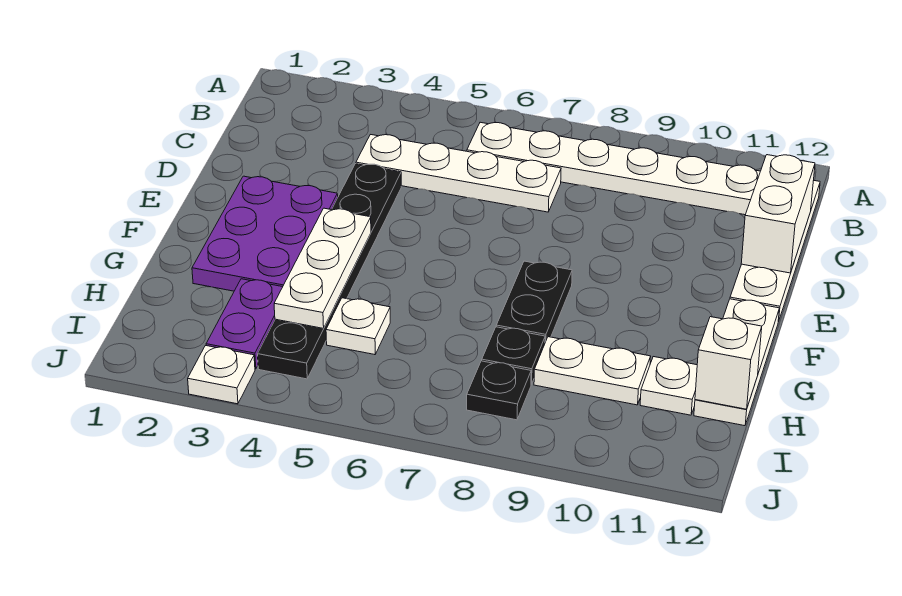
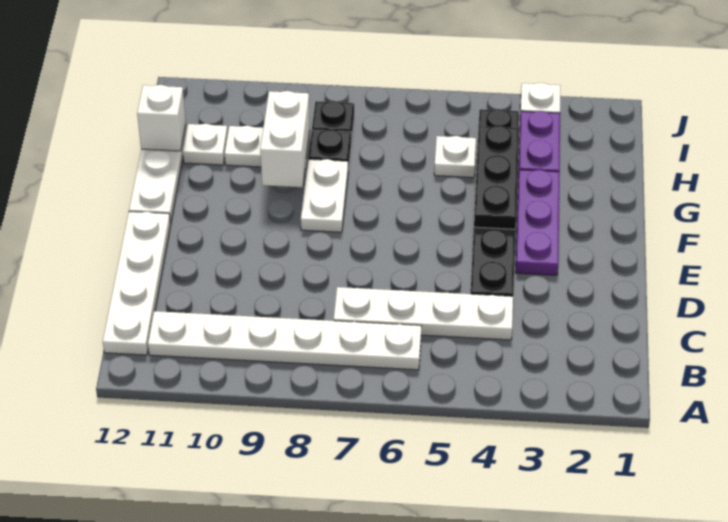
white brick C12:D12 level 2 -> white brick G9:H9 level 2
purple plate E2:G3 level 1 -> purple plate E3:G3 level 1
white plate F4:H4 level 2 -> black plate F4:H4 level 2
black plate F8:G8 level 1 -> white plate F8:G8 level 1

